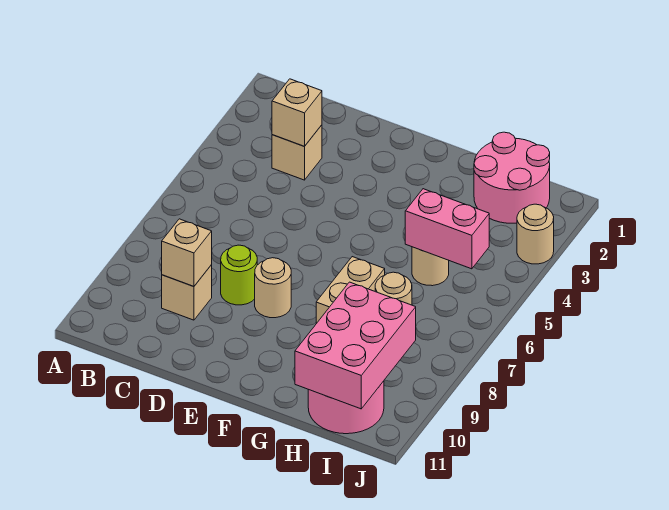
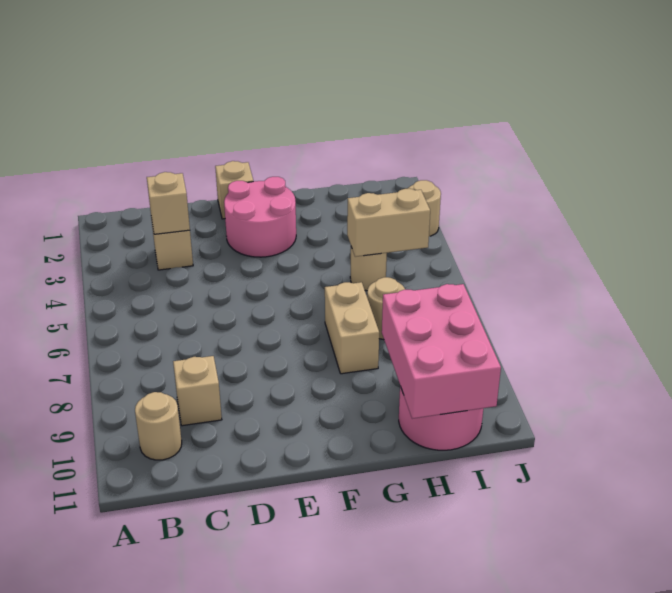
tan brick C9 level 2 -> tan brick E1 level 1
lime round brick D8 level 1 -> none
tan round brick E8 level 1 -> tan round brick B10 level 1
pink round brick H1:I2 level 1 -> pink round brick E2:F3 level 1
pink brick H5:I5 level 2 -> tan brick H5:I5 level 2

